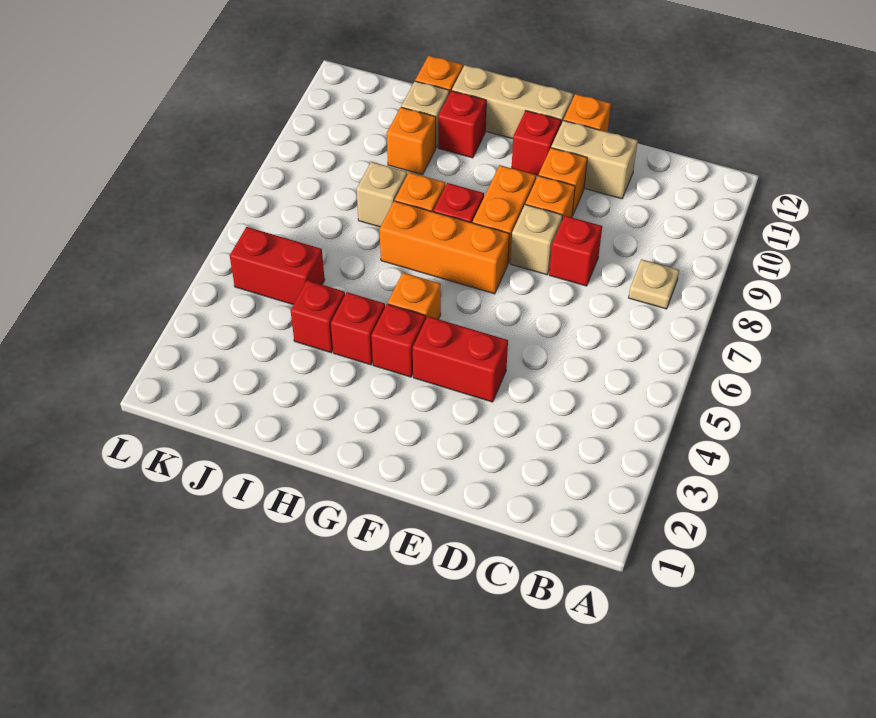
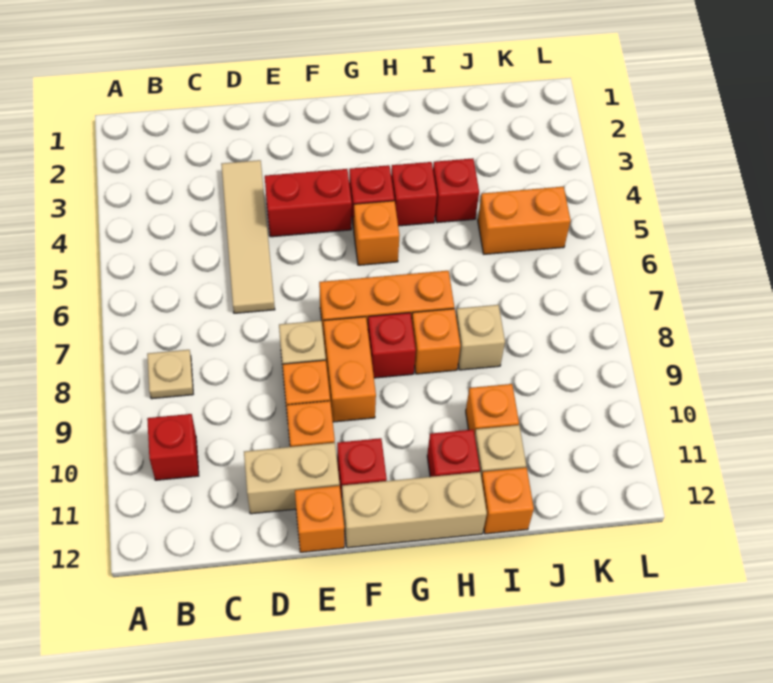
none -> tan tile D3:D6 level 1
red brick D8 level 1 -> red brick B10 level 1
red brick J5:K5 level 1 -> orange brick J5:K5 level 1

